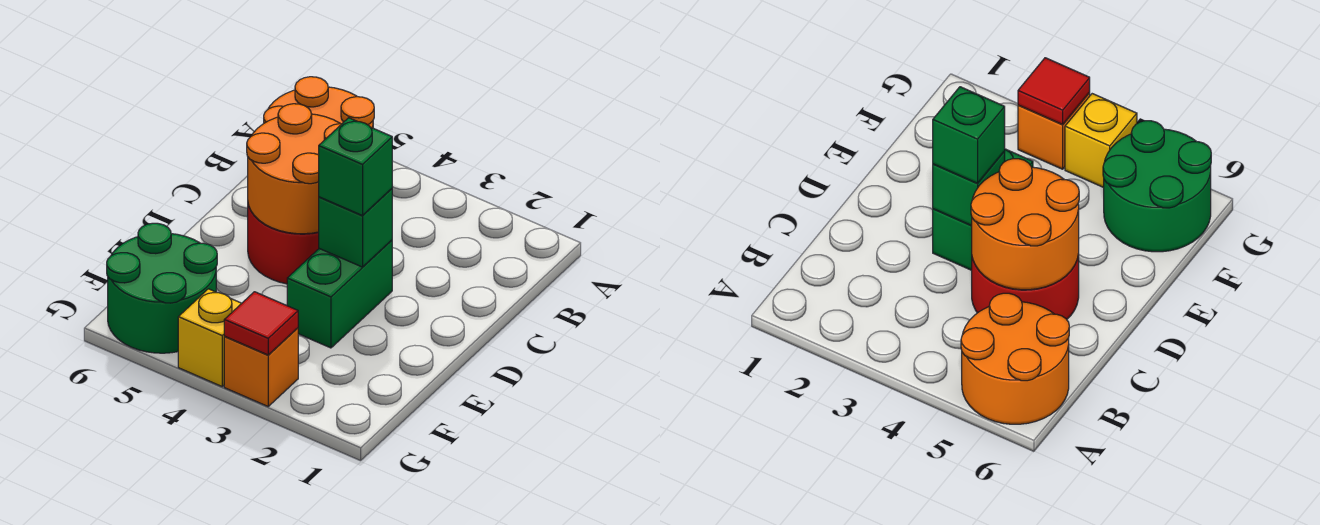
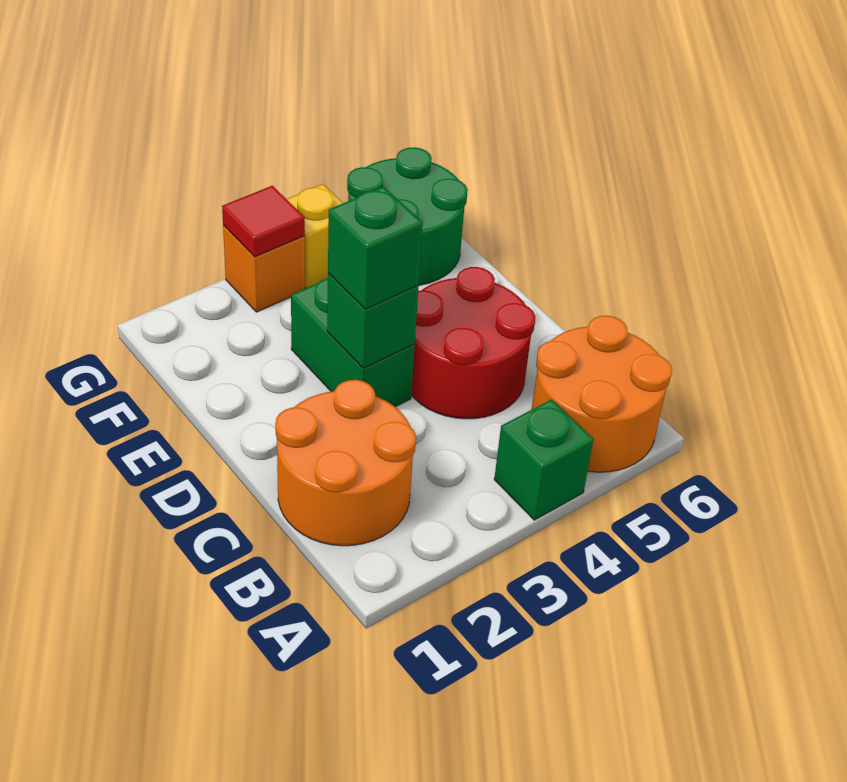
none -> green brick A4 level 1
orange round brick C4:D5 level 2 -> orange round brick B1:C2 level 1

